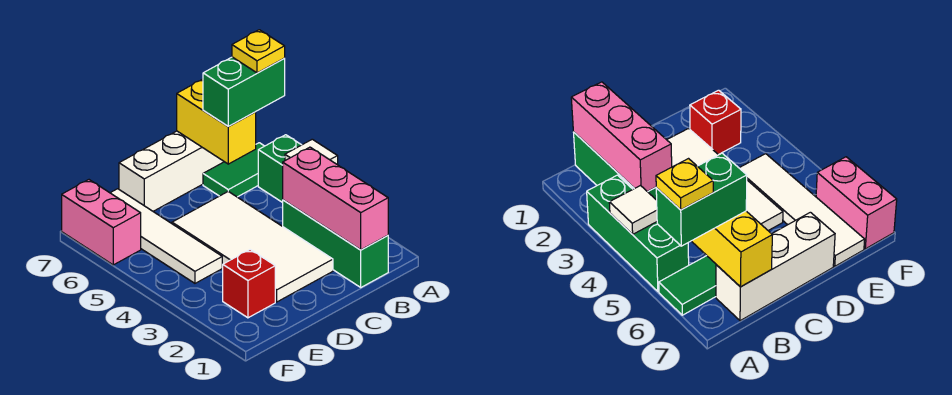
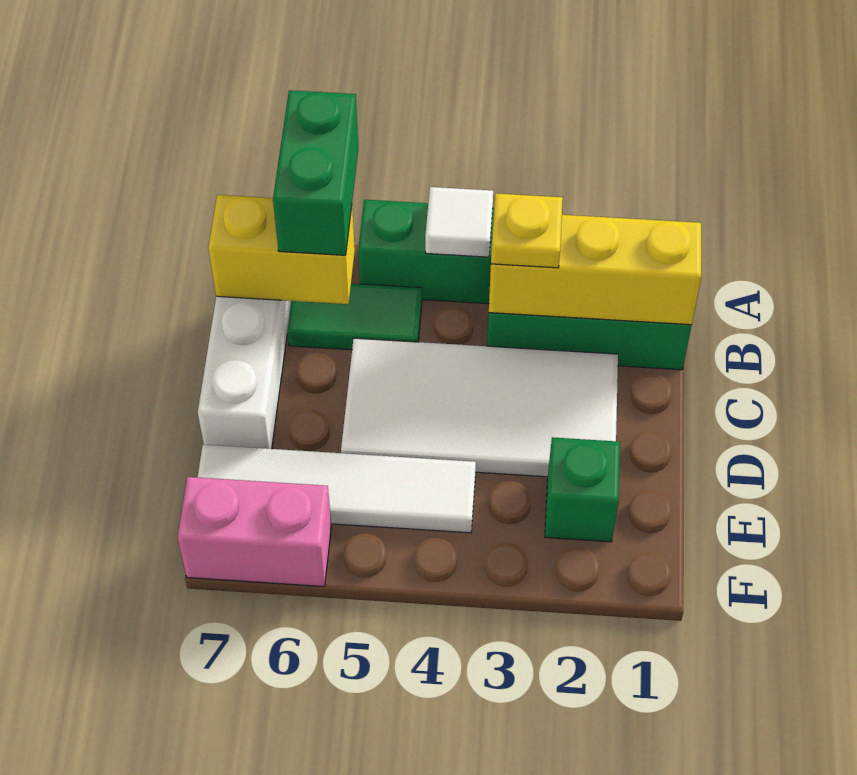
green tile A6:B6 level 1 -> green tile B5:B6 level 1
yellow plate A6 level 4 -> yellow plate B3 level 3
pink brick B1:B3 level 2 -> yellow brick B1:B3 level 2
red brick E2 level 1 -> green brick E2 level 1

